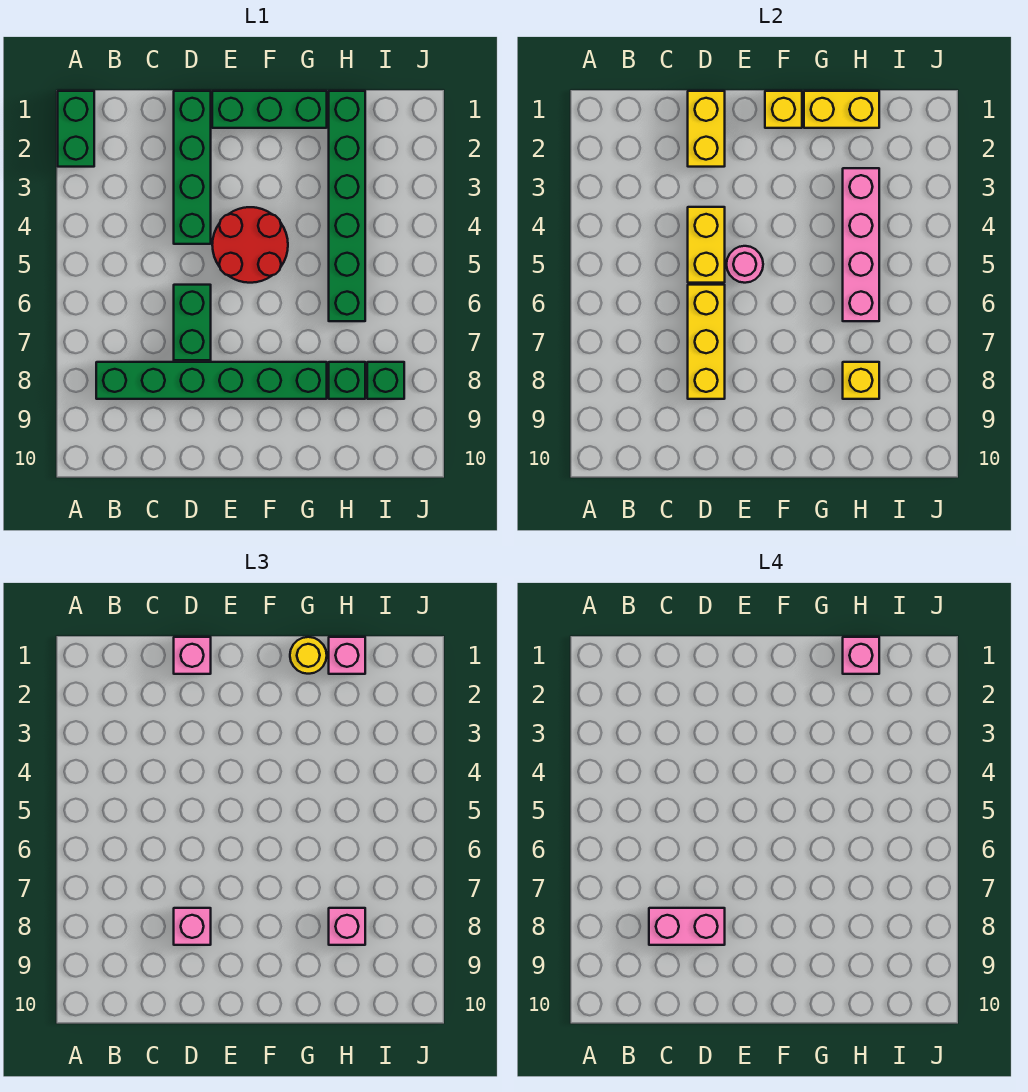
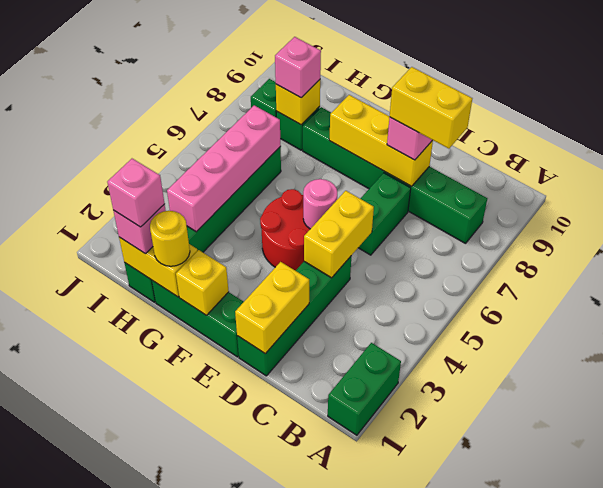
pink brick C8:D8 level 4 -> yellow brick C8:D8 level 4
pink brick D1 level 3 -> none
yellow brick D6:D8 level 2 -> yellow brick D8:F8 level 2

